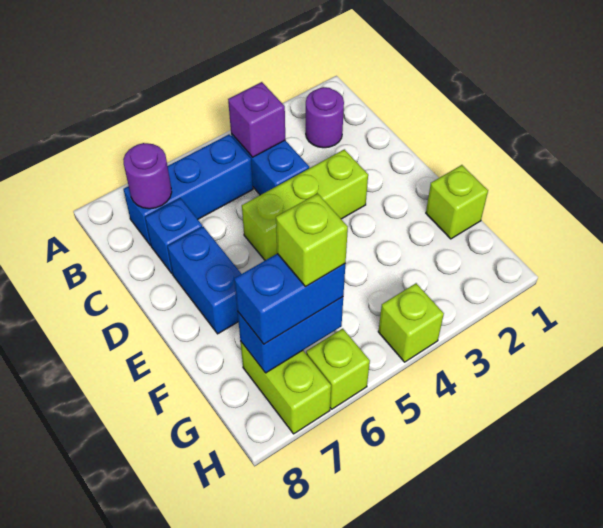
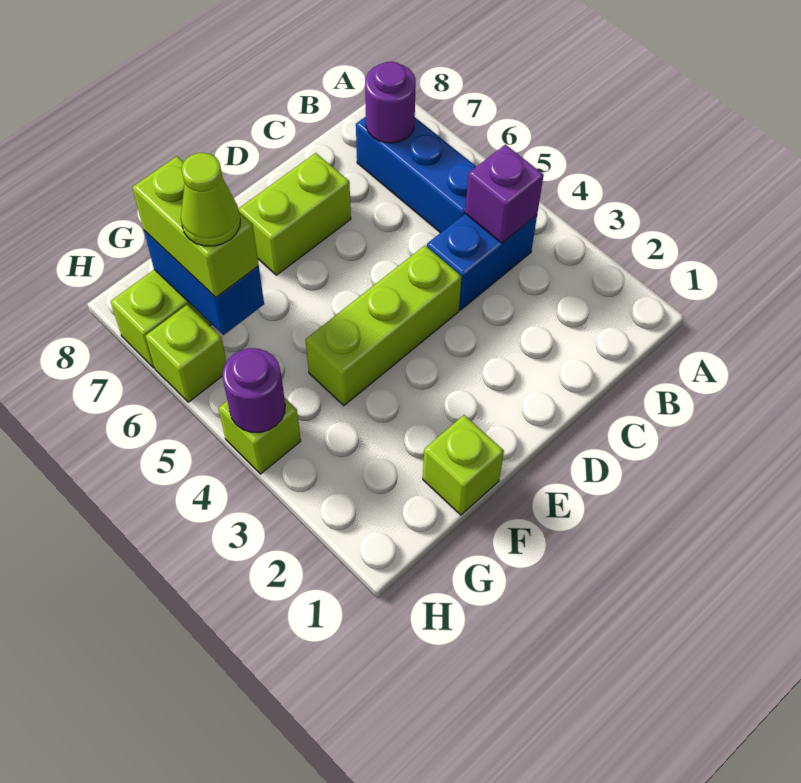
purple round brick B2 level 1 -> purple round brick H4 level 2
blue brick C7 level 1 -> none
lime brick D3:D5 level 1 -> lime brick D4:F4 level 1
blue brick D7:E7 level 1 -> lime brick D7:E7 level 1
blue brick G6:G7 level 3 -> lime brick G6:G7 level 3
lime brick G6 level 4 -> lime cone G6 level 4

